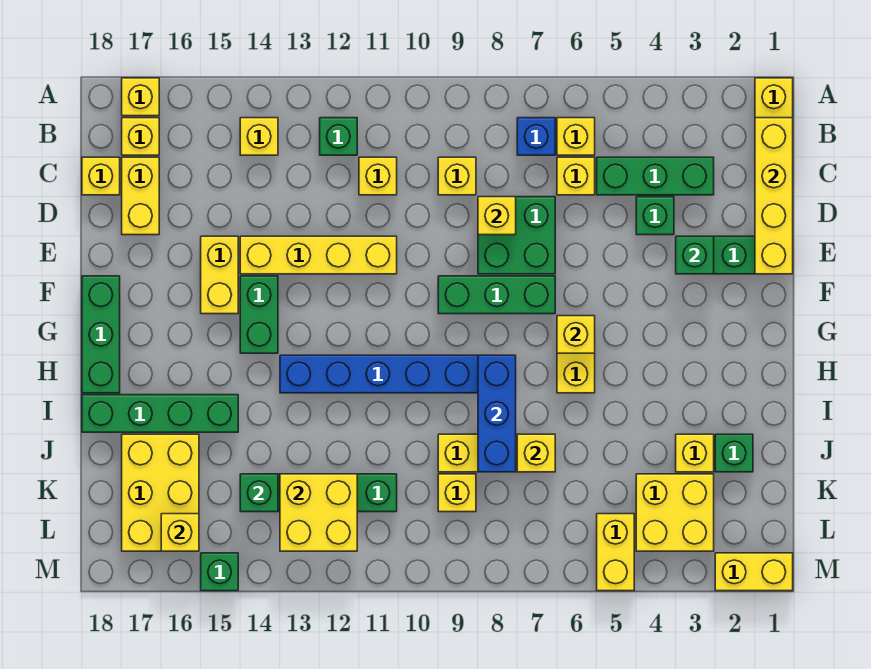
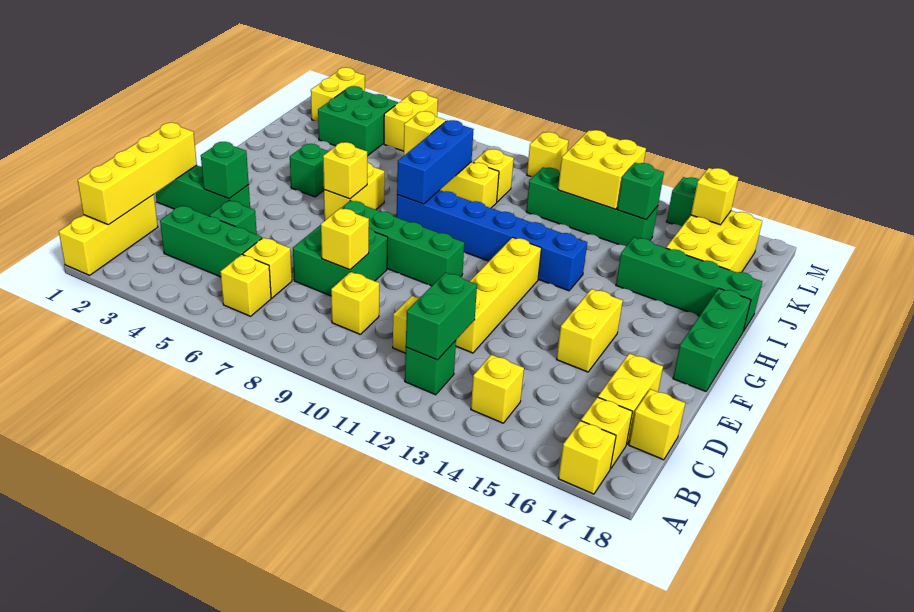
blue brick B7 level 1 -> none
yellow brick E11:E14 level 1 -> yellow brick D12:G12 level 1
green brick F7:F9 level 1 -> green brick F7:F10 level 1
green brick F14:G14 level 1 -> green brick B12:C12 level 2
green brick J2 level 1 -> green brick H4 level 1
yellow brick J3 level 1 -> yellow brick M10 level 1
yellow brick K3:L4 level 1 -> green brick K3:L4 level 1
yellow brick M1:M2 level 1 -> yellow brick L2:M2 level 1

